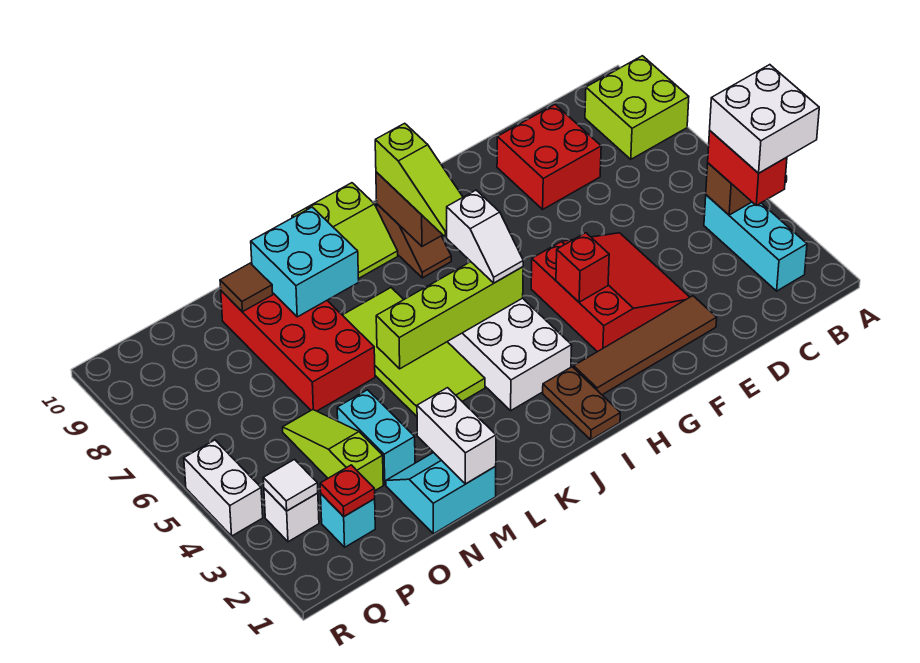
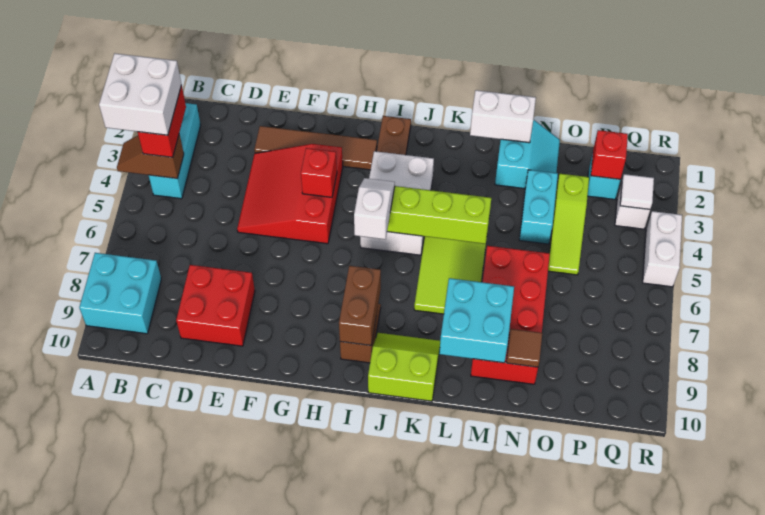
lime brick A8:B9 level 1 -> cyan brick A8:B9 level 1
lime slope I7:I9 level 3 top 9 -> none
cyan slope M1:N2 level 1 top 1 -> cyan slope M1:N2 level 1 top M
white brick M1:M2 level 2 -> white brick L1:M1 level 2
red plate P2 level 2 -> red brick P2 level 2

